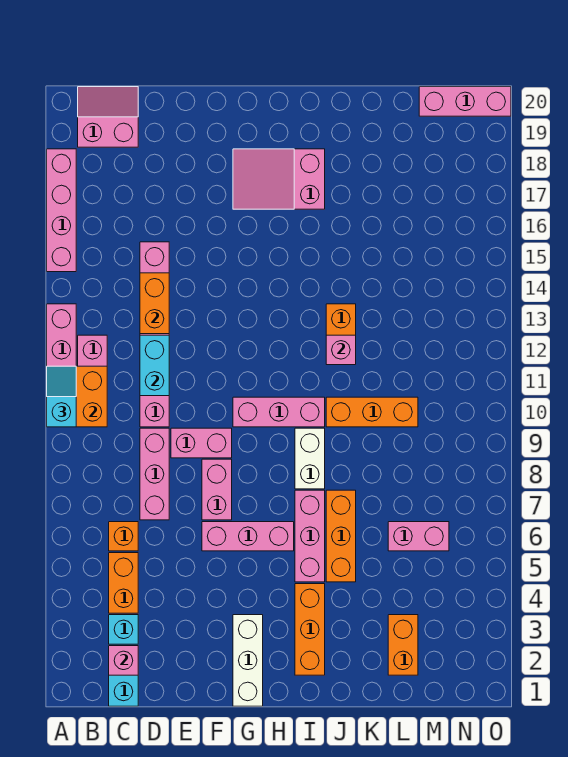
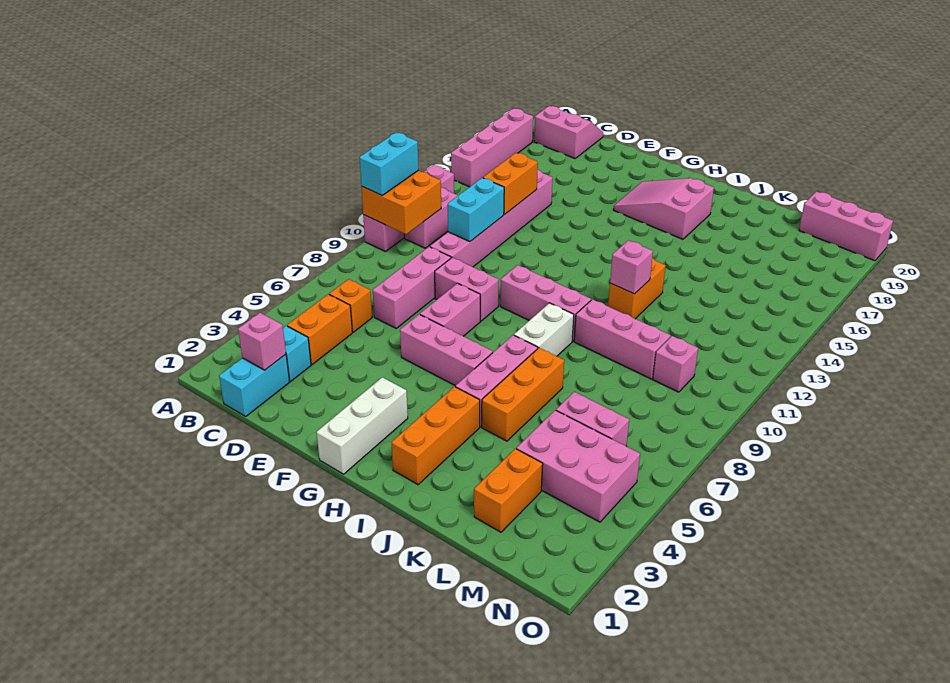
cyan slope A10:A11 level 3 top 10 -> cyan brick A10:A11 level 3
orange brick J10:L10 level 1 -> pink brick J10:L10 level 1
none -> pink brick L4:N5 level 1
none -> pink brick M10 level 1

